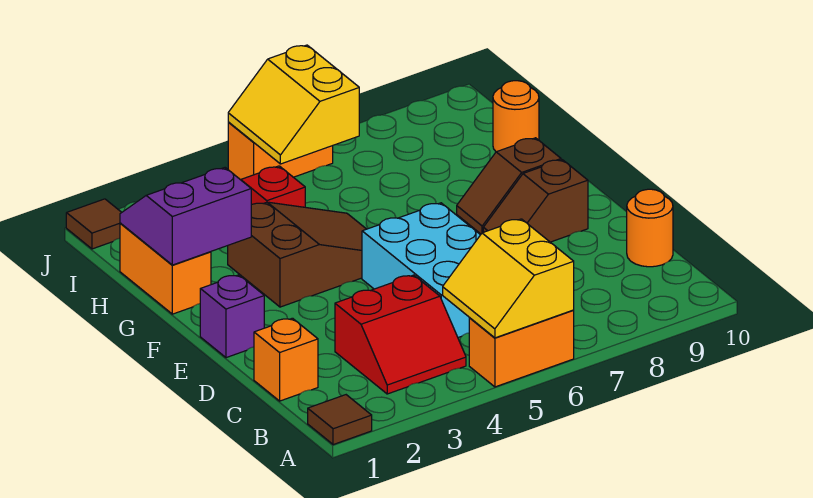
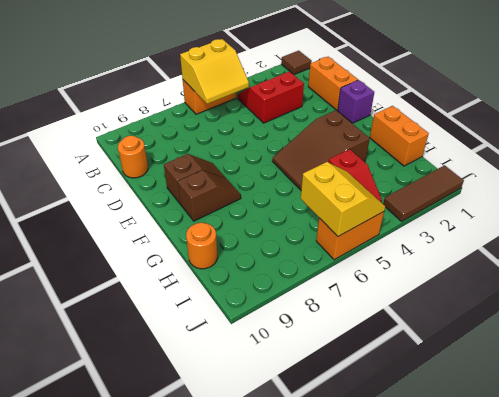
yellow slope A5:B6 level 2 top 6 -> yellow slope A5:B6 level 2 top A
orange brick C1 level 1 -> orange brick C1:D1 level 1
cyan brick C5:E6 level 1 -> none
purple slope G1:H2 level 2 top G -> none
brown tile J1 level 1 -> brown tile J1:J3 level 1

